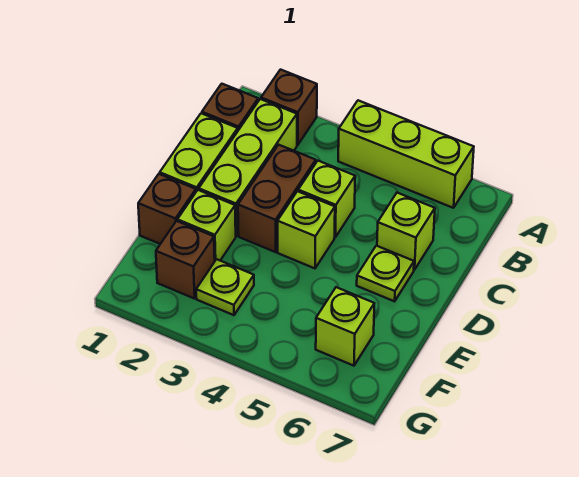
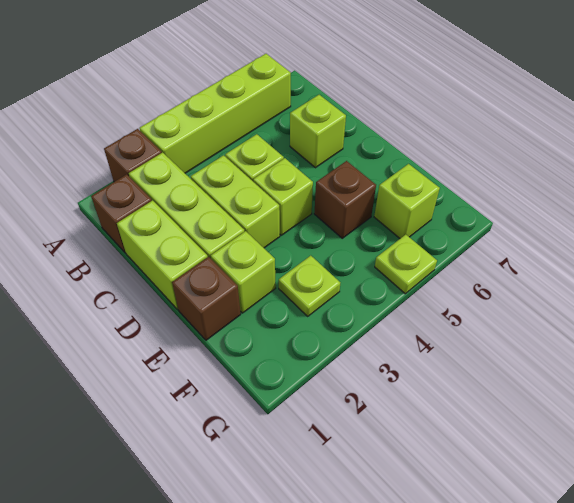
lime brick A4:A6 level 1 -> lime brick A3:A6 level 1
brown brick C3:D3 level 1 -> lime brick C3:D3 level 1
lime plate D6 level 1 -> lime plate G5 level 1
brown brick F2 level 1 -> brown brick E5 level 1

